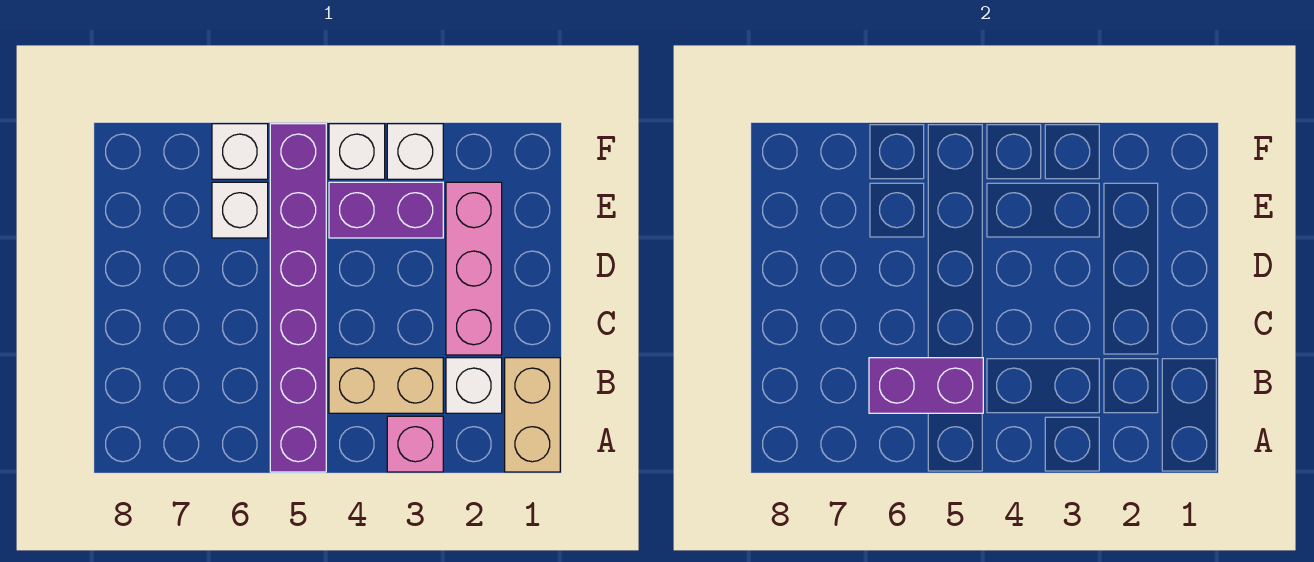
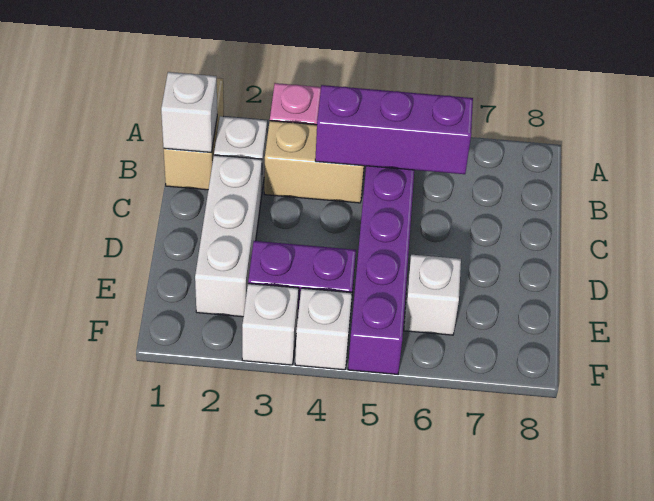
purple brick B5:B6 level 2 -> purple brick B4:B6 level 2
pink brick C2:E2 level 1 -> white brick C2:E2 level 1
white brick F6 level 1 -> white brick B1 level 2

